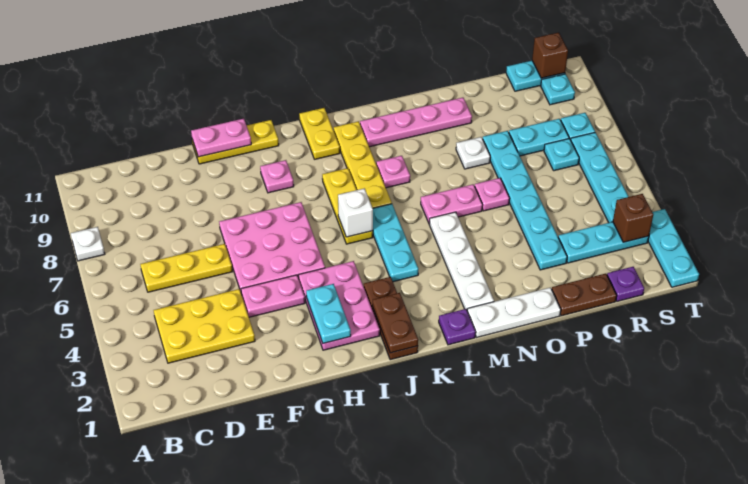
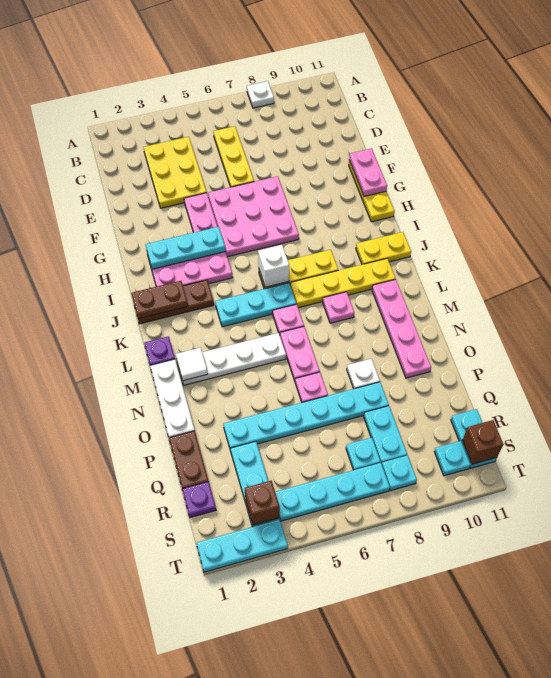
cyan plate H2:H3 level 2 -> cyan plate H2:H4 level 2
pink plate H9 level 1 -> pink plate L6 level 1
none -> white tile M2 level 2

